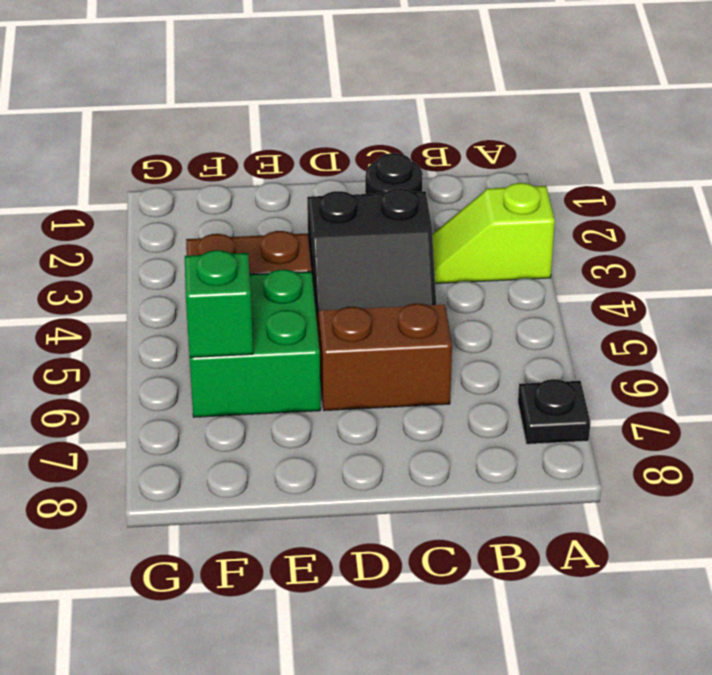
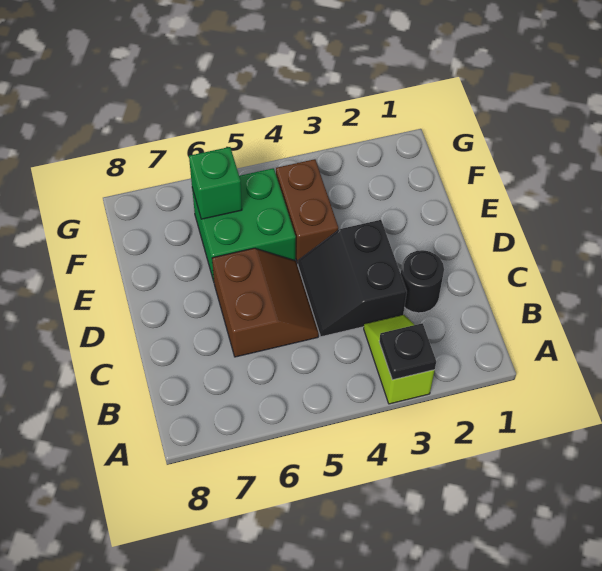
black plate A7 level 1 -> black plate A3 level 2

